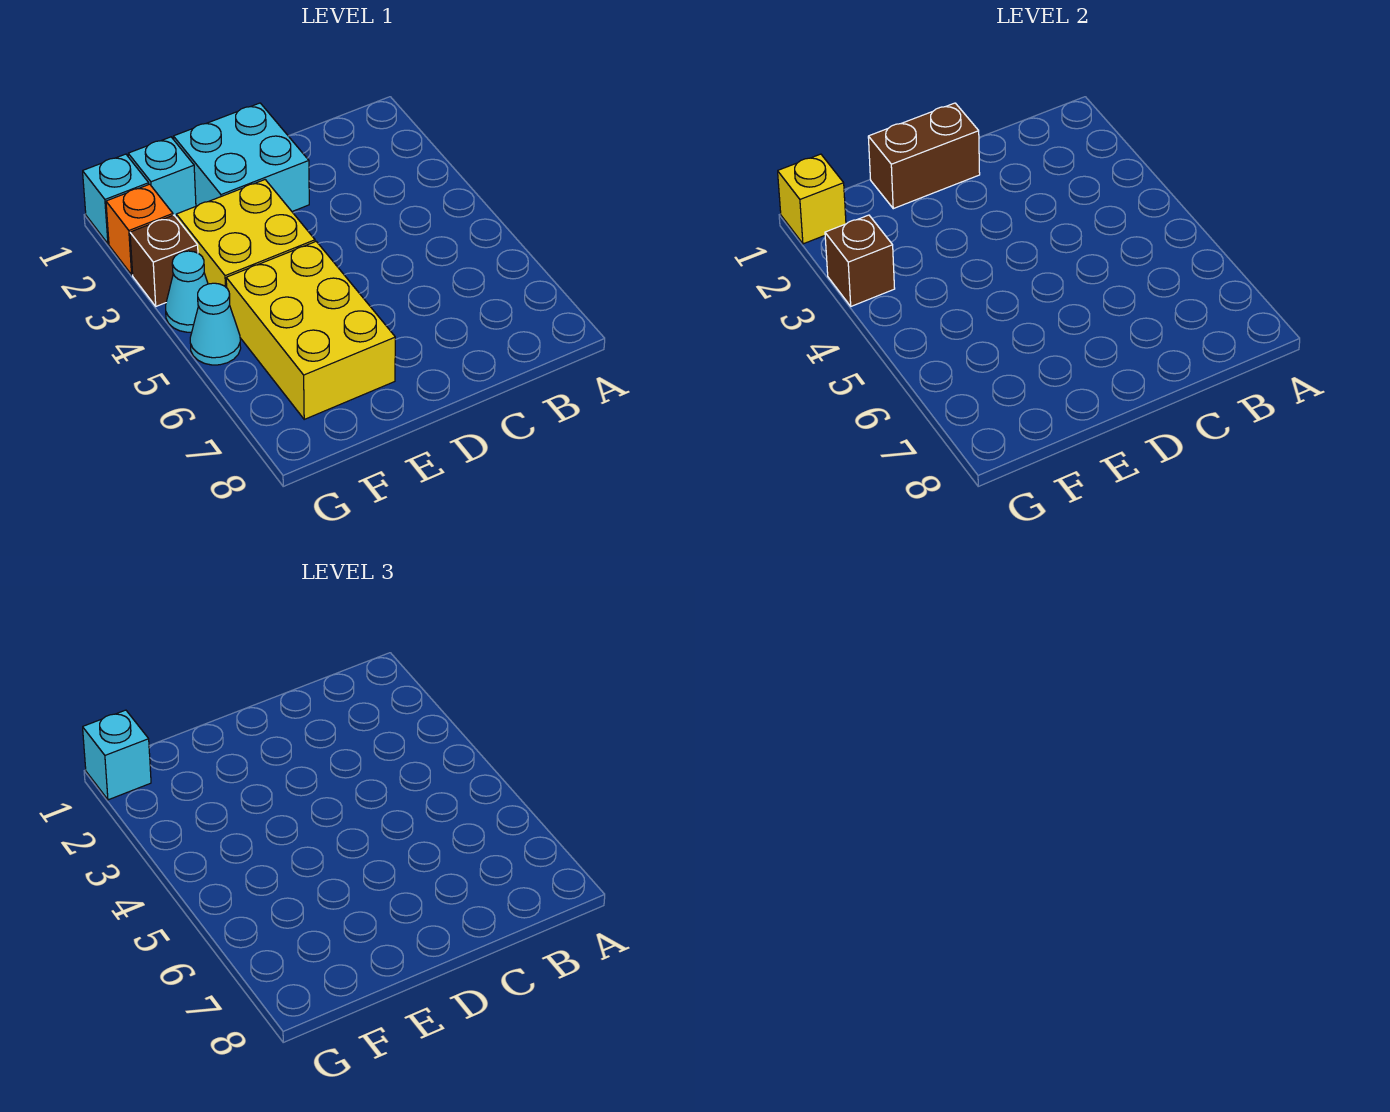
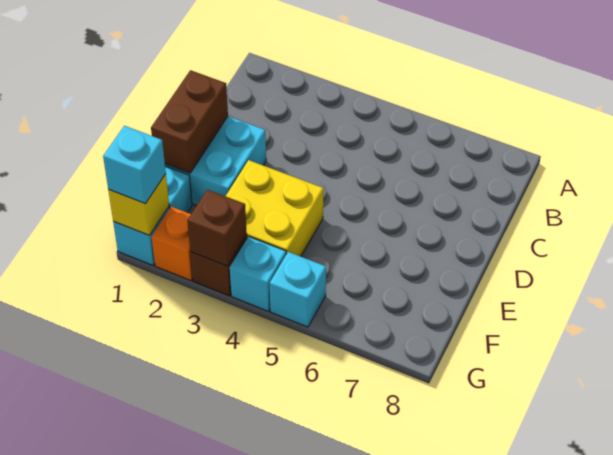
yellow brick E5:F7 level 1 -> none
cyan cone G4 level 1 -> cyan brick G4 level 1
cyan cone G5 level 1 -> cyan brick G5 level 1

